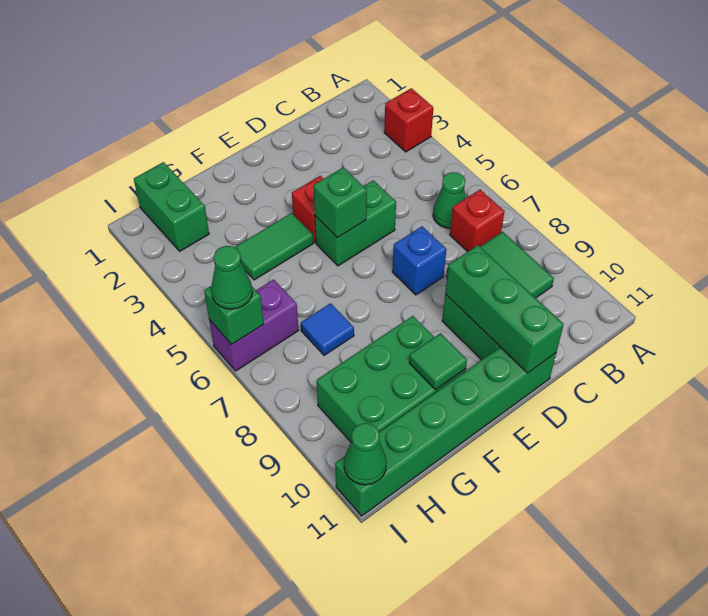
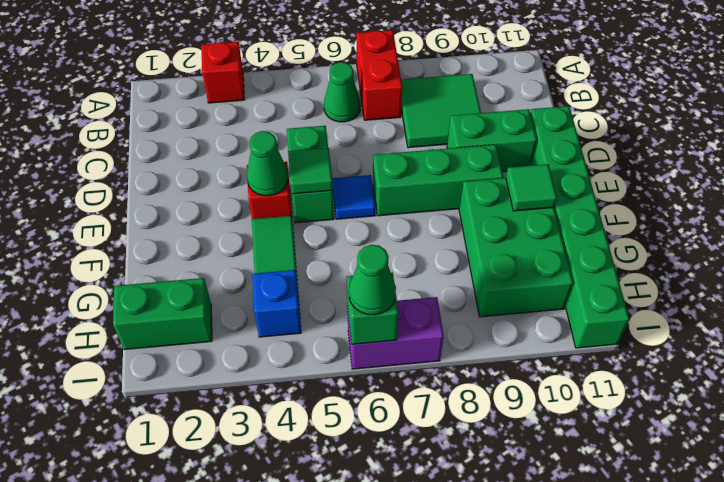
red brick B7 level 1 -> red brick A7:B7 level 1
blue brick D7 level 1 -> blue brick H4 level 1
green brick D9:D11 level 2 -> green brick E7:E9 level 1
green brick E5 level 2 -> green tile E5 level 2
blue tile G7 level 1 -> blue tile E6 level 1
purple brick H6:I6 level 1 -> purple brick I6:I7 level 1
green cone I11 level 2 -> green cone E4 level 2

